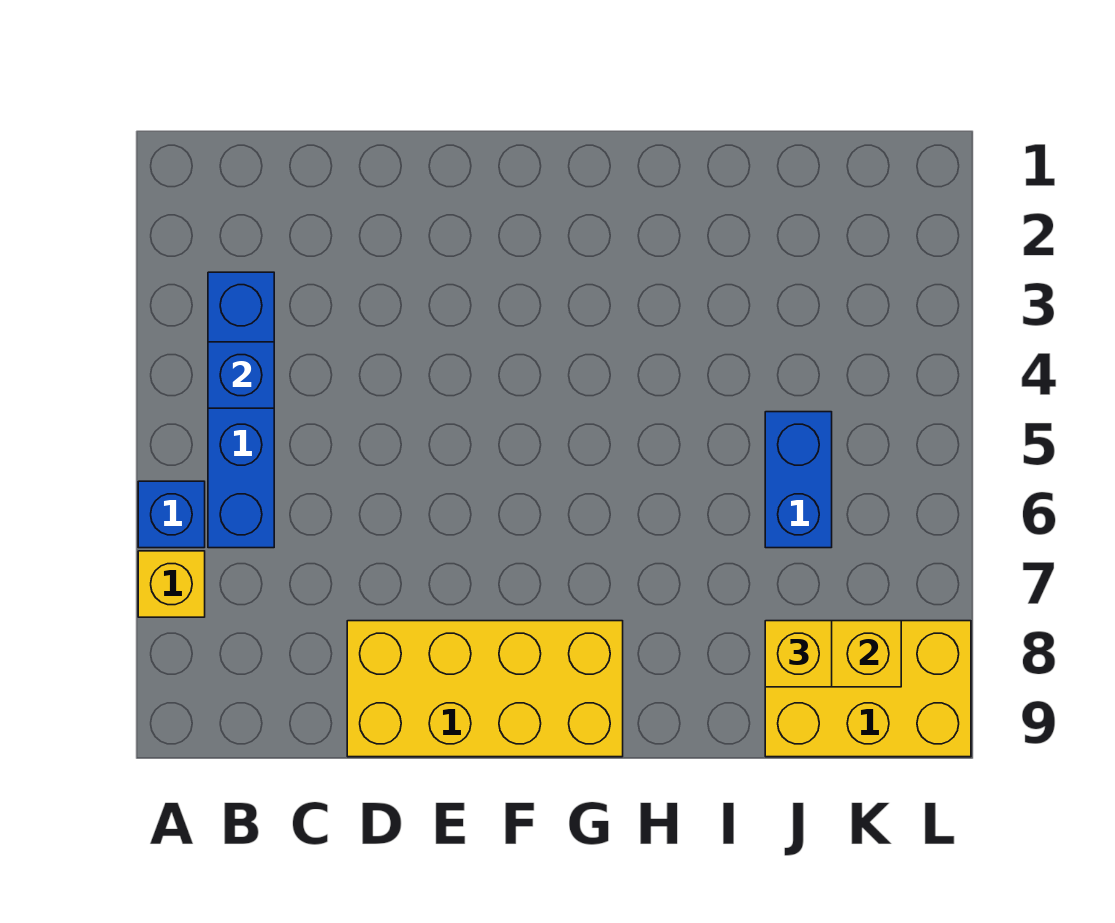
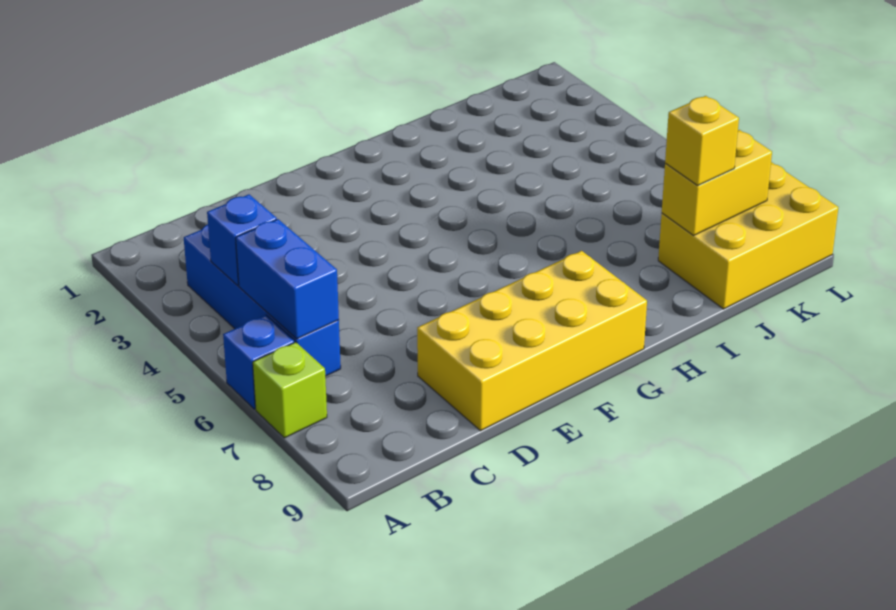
yellow brick A7 level 1 -> lime brick A7 level 1
blue brick J5:J6 level 1 -> blue brick B5:B6 level 2

